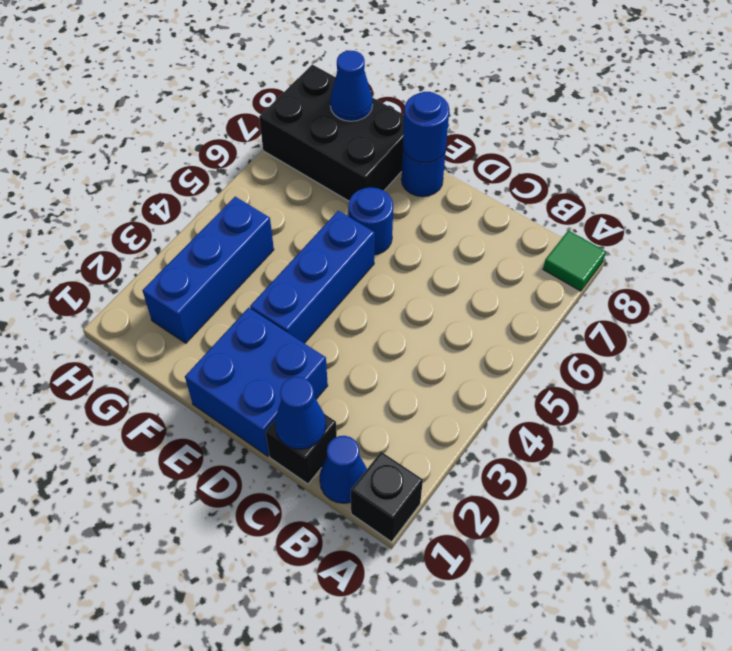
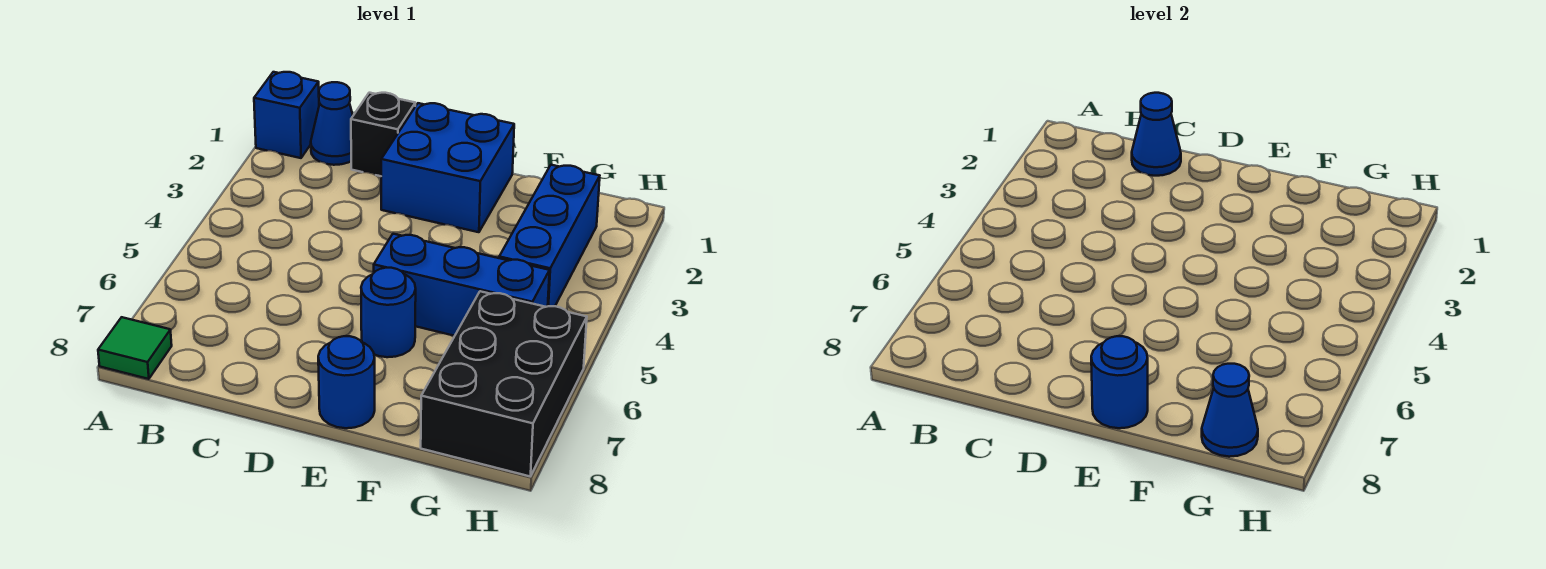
black brick A1 level 1 -> blue brick A1 level 1
blue brick E3:E5 level 1 -> blue brick E5:G5 level 1
black brick F7:H8 level 1 -> black brick G6:H8 level 1

